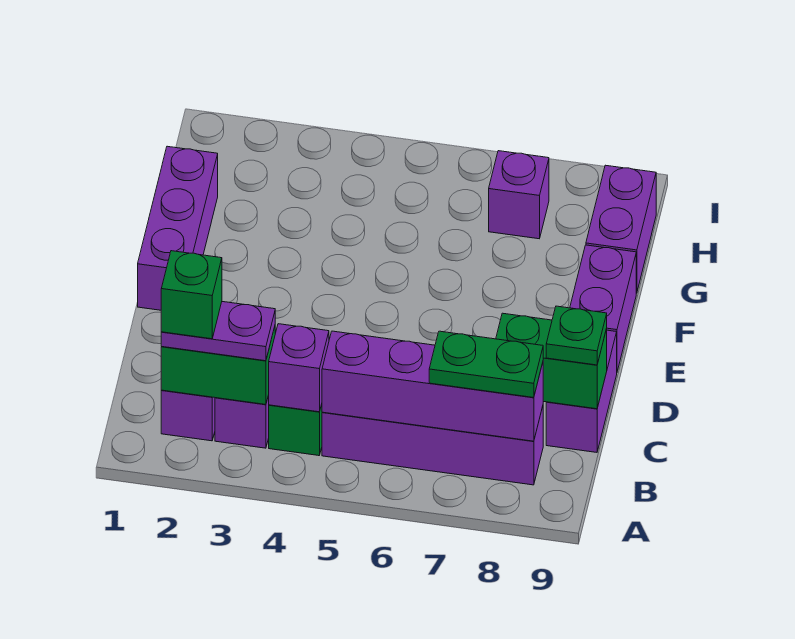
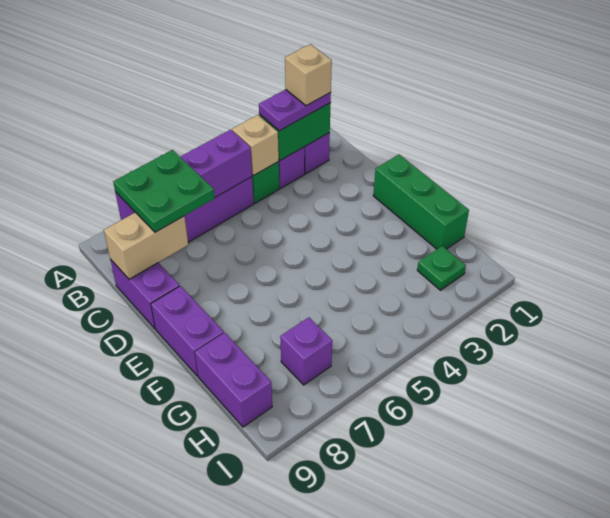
green brick B2 level 4 -> tan brick B2 level 4
purple brick B4 level 2 -> tan brick B4 level 2
green plate B7:B8 level 3 -> green plate B7:C8 level 3
green brick C8:C9 level 2 -> tan brick C8:C9 level 2
green plate C9 level 3 -> green plate H2 level 1
purple brick E1:G1 level 1 -> green brick E1:G1 level 1

